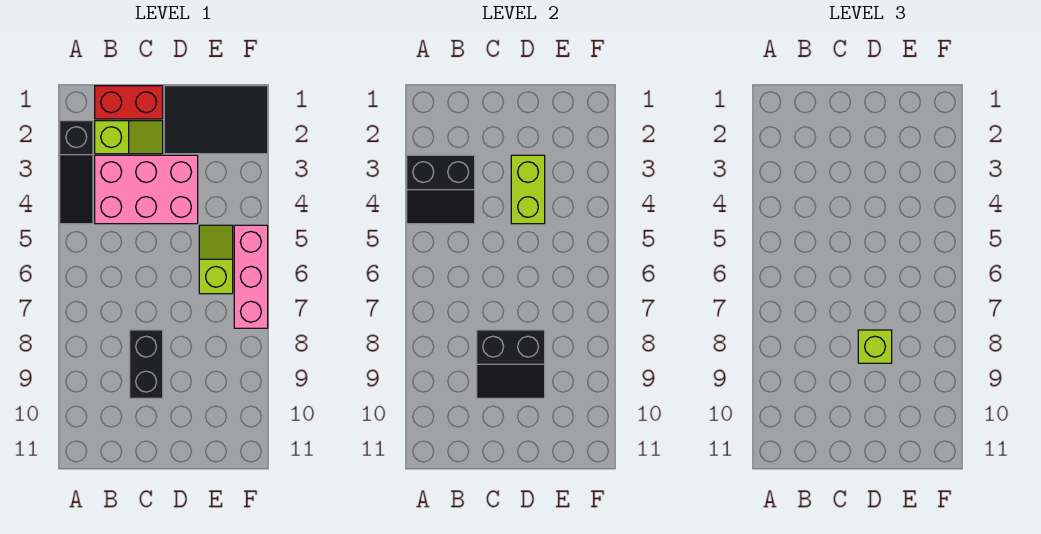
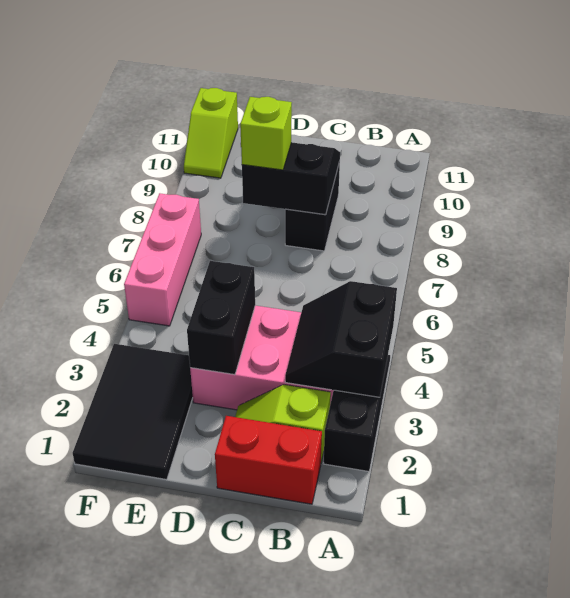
black slope A3:B4 level 2 top 3 -> black slope A3:B4 level 2 top A
black tile D1:F2 level 1 -> black tile E1:F3 level 1
lime brick D3:D4 level 2 -> black brick D3:D4 level 2
lime slope E5:E6 level 1 top 6 -> lime slope F10:F11 level 1 top 11

